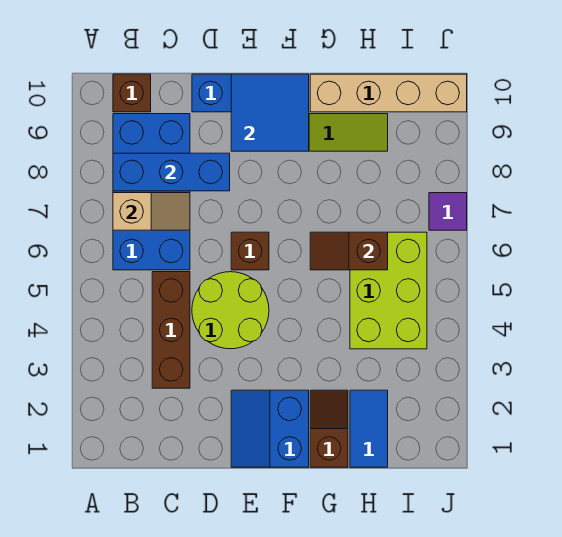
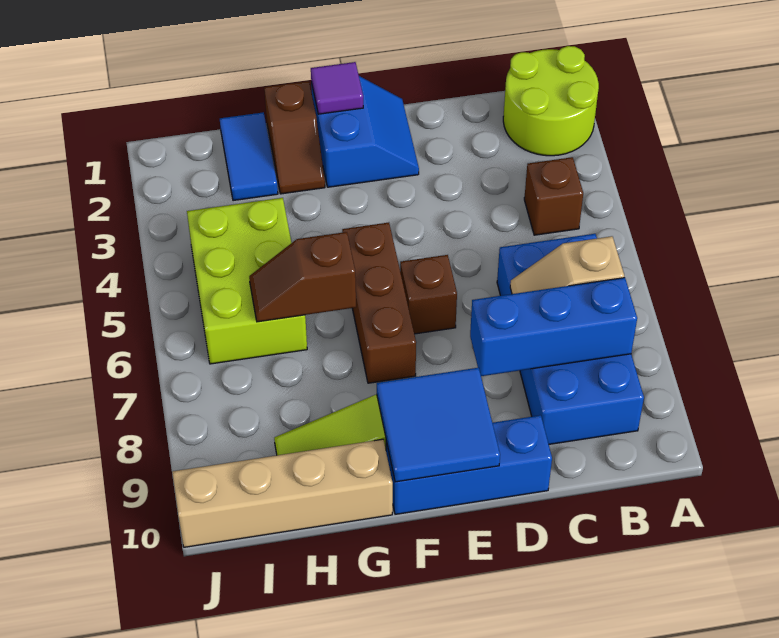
brown brick B10 level 1 -> brown brick B4 level 1
brown brick C3:C5 level 1 -> brown brick F5:F7 level 1
lime round brick D4:E5 level 1 -> lime round brick A1:B2 level 1
brown slope G6:H6 level 2 top H -> brown slope G6:H6 level 2 top G
purple tile J7 level 1 -> purple tile F1 level 2

